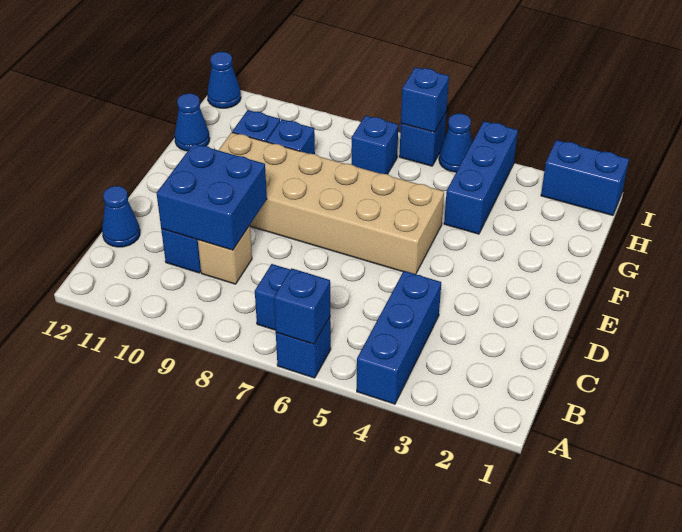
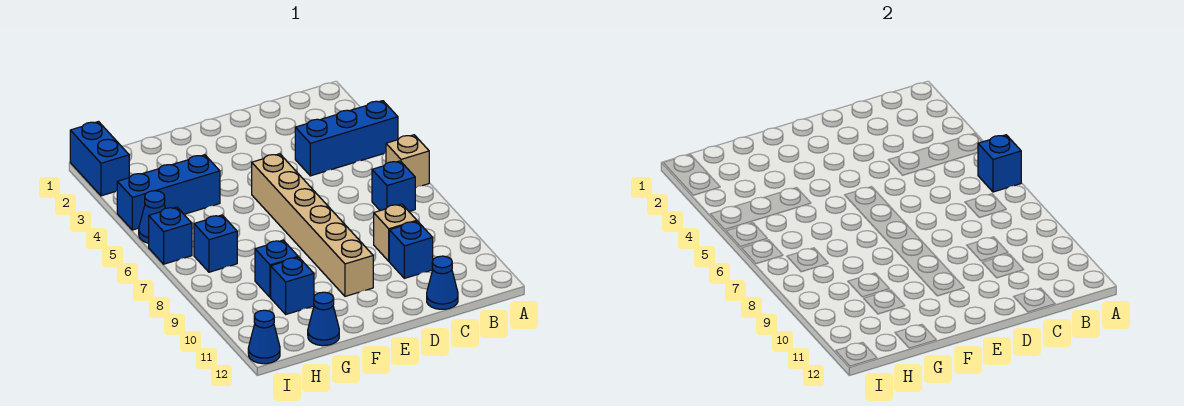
blue brick A6 level 1 -> tan brick A6 level 1
blue brick C9:D10 level 2 -> none
tan brick E5:F10 level 1 -> tan brick E5:E10 level 1
blue brick I6 level 2 -> none

